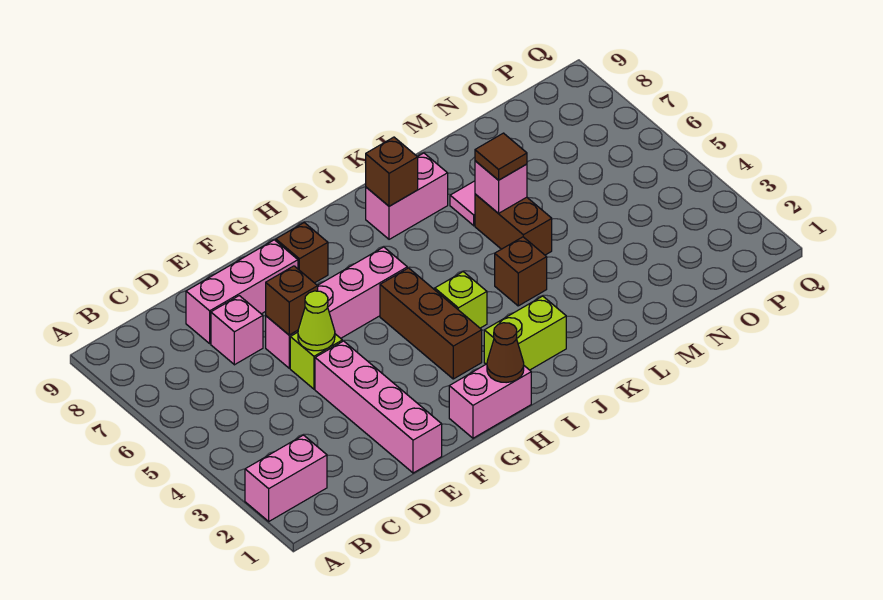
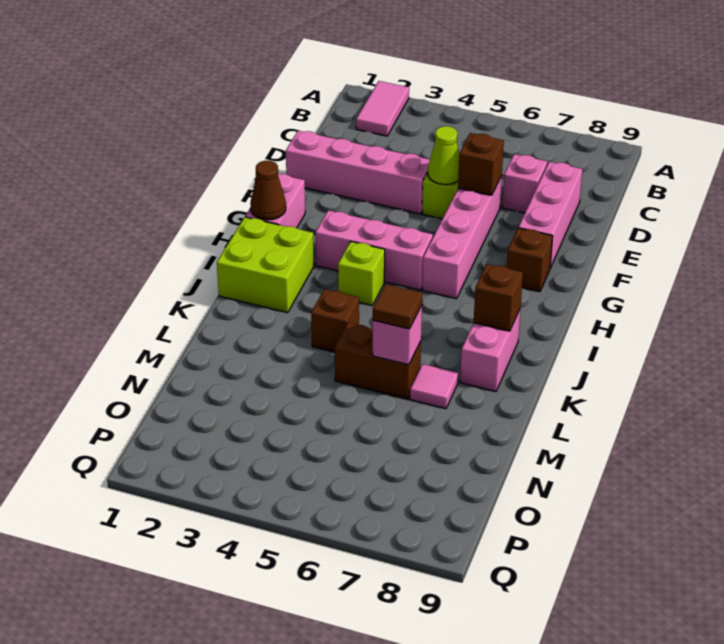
pink brick A2:B2 level 1 -> pink tile A2:B2 level 1
brown brick H3:H5 level 1 -> pink brick H3:H5 level 1
lime brick I2:J2 level 1 -> lime brick I1:J2 level 1

